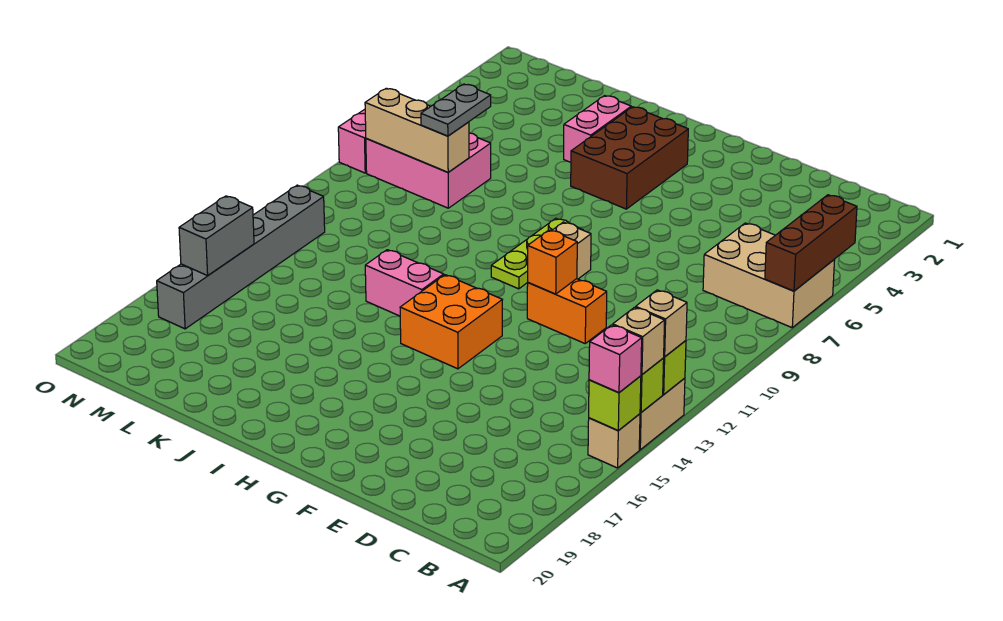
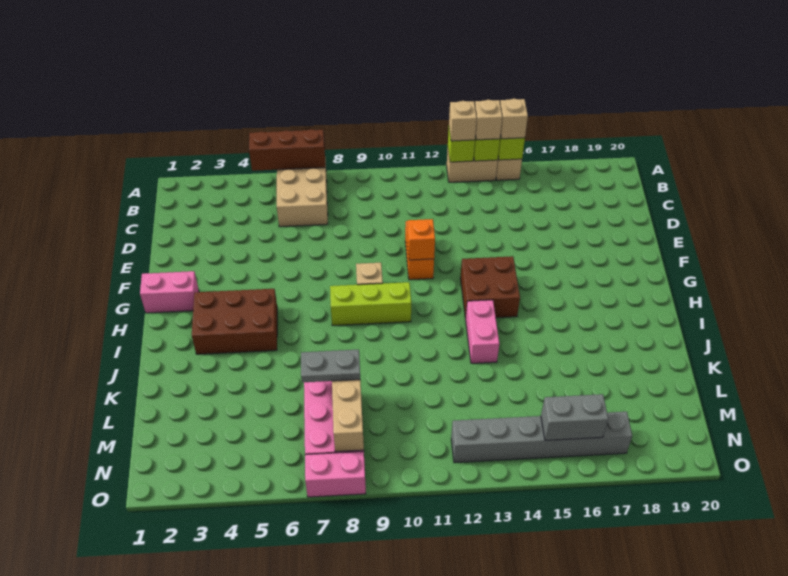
pink brick A15 level 3 -> tan brick A15 level 3
orange brick G13:H14 level 1 -> brown brick G13:H14 level 1
lime plate H8:H10 level 1 -> lime brick H8:H10 level 1
pink brick J3:J4 level 1 -> pink brick G1:G2 level 1

